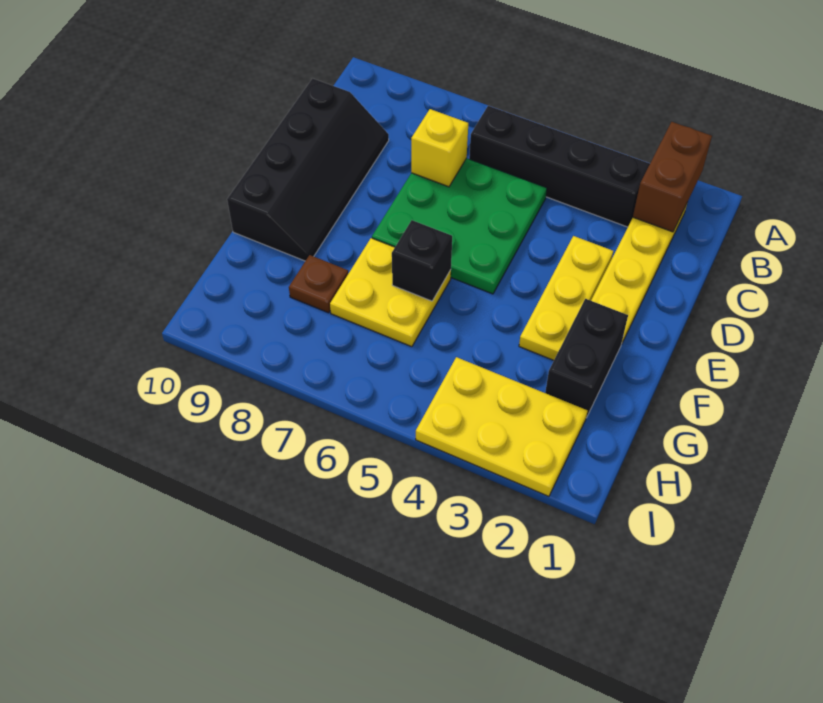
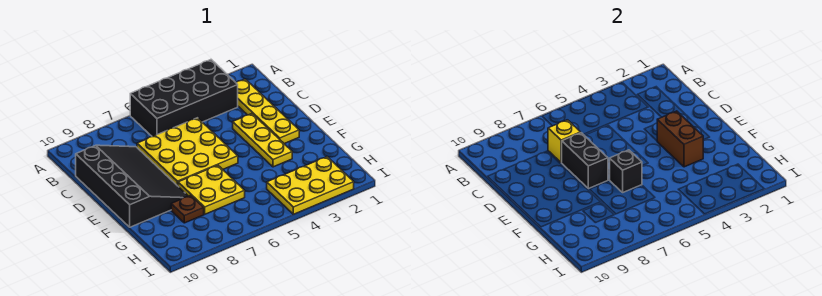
brown brick A2:B2 level 2 -> brown brick E3:F3 level 2
black brick B3:B6 level 1 -> black brick A3:B6 level 1
green plate C5:E7 level 1 -> yellow plate C5:E7 level 1
black slope C9:F10 level 1 top 10 -> black slope C8:F10 level 1 top 10
black brick F2:G2 level 1 -> black brick D7:E7 level 2

